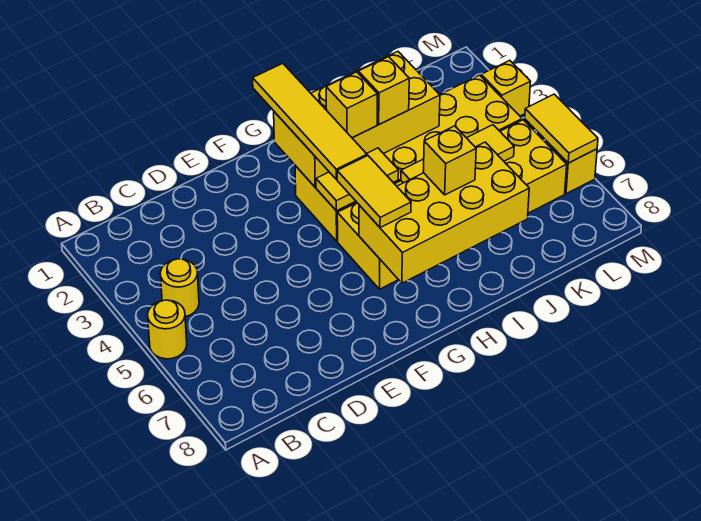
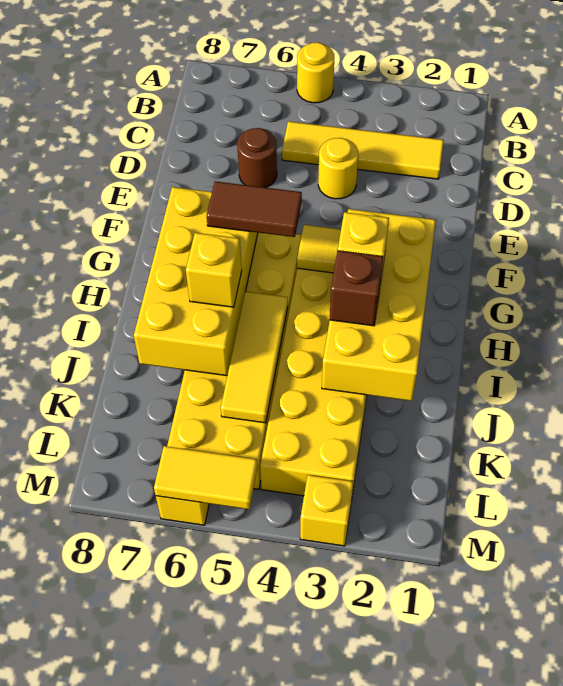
yellow round brick B4 level 1 -> yellow round brick D4 level 1
none -> brown round brick D6 level 1
yellow tile G1:G4 level 3 -> yellow tile C2:C5 level 1
yellow tile G4:H4 level 2 -> yellow tile G4 level 2
yellow tile G5:G6 level 3 -> brown tile G5:G6 level 3
yellow brick I3 level 3 -> brown brick I3 level 3

